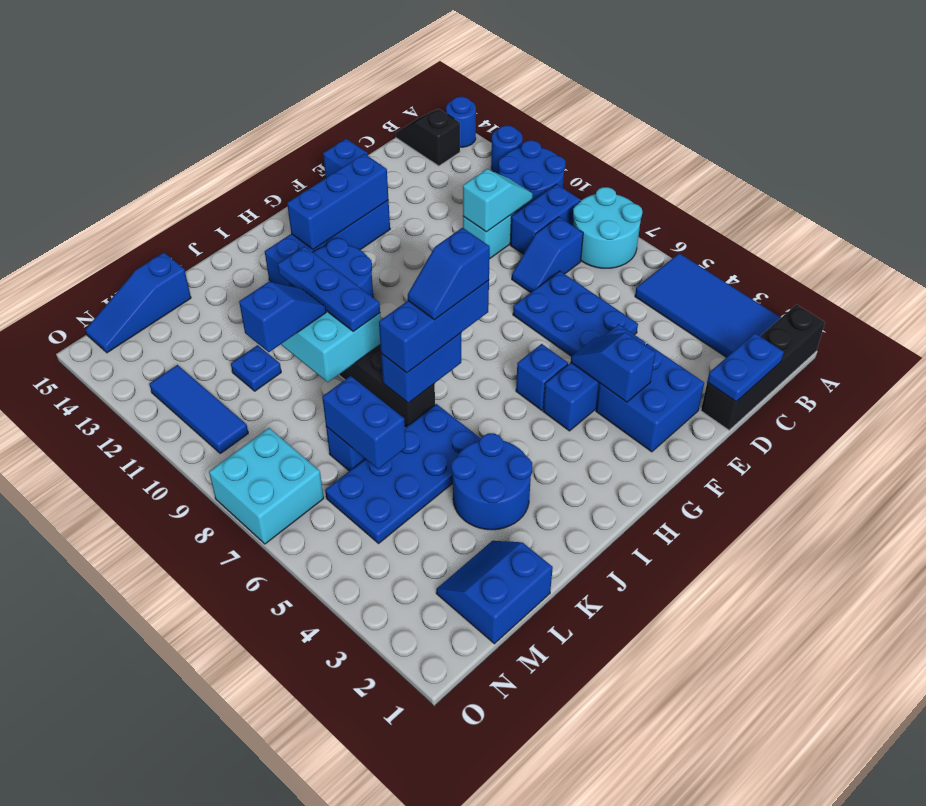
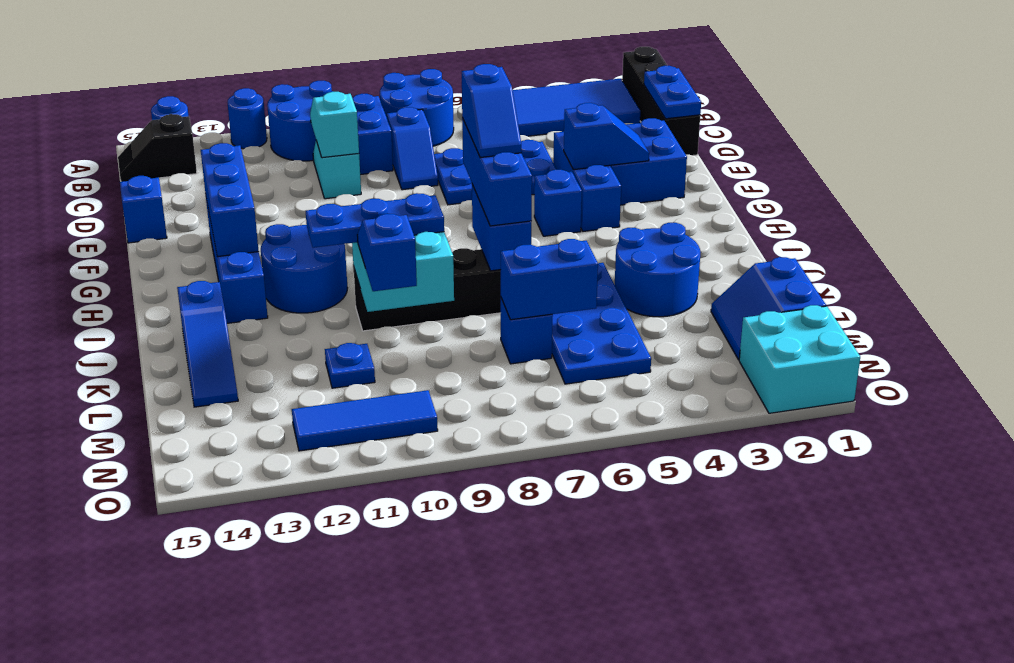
cyan round brick A7:B8 level 1 -> blue round brick A7:B8 level 1
blue slope F3:F4 level 2 top 3 -> blue slope F3:F4 level 2 top 4
blue slope L15:N15 level 1 top L -> blue slope J14:L14 level 1 top J
cyan brick N7:O8 level 1 -> cyan brick N1:O2 level 1

